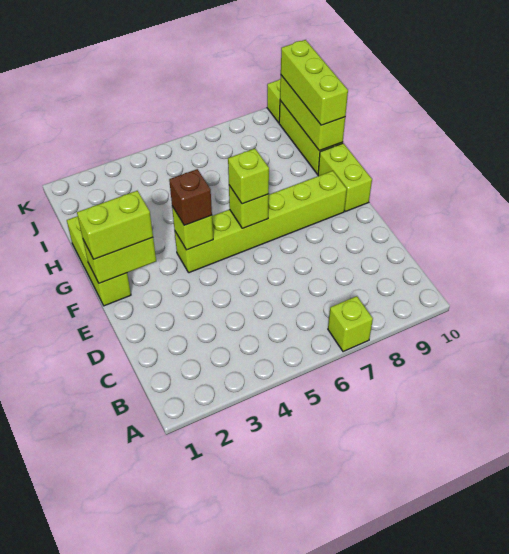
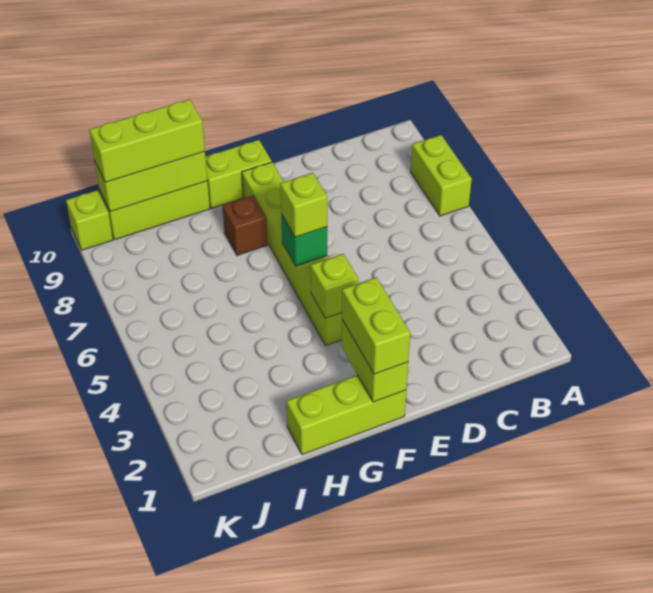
lime brick A7 level 1 -> lime brick A7:A8 level 1
brown brick F4 level 3 -> brown brick G8 level 1
lime brick F6 level 2 -> green brick F6 level 2

